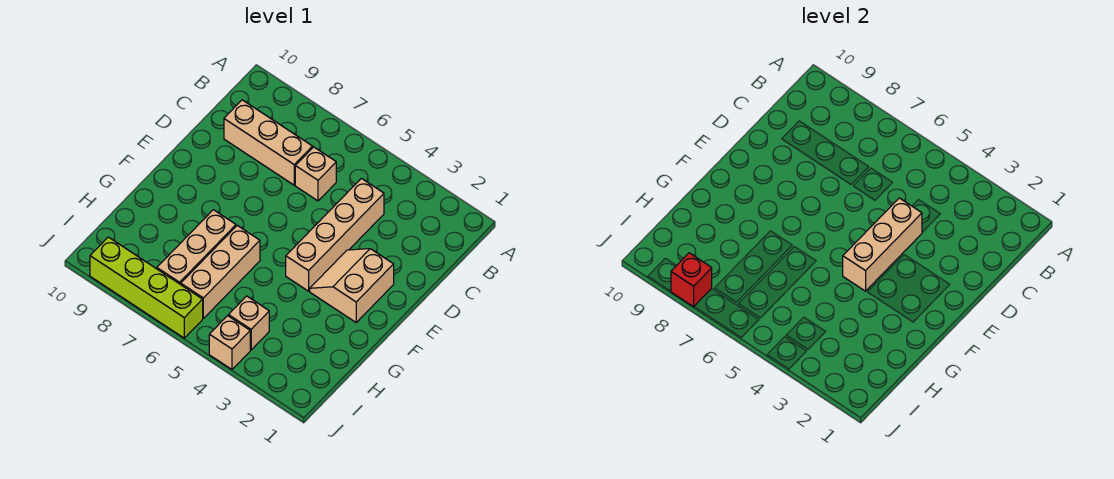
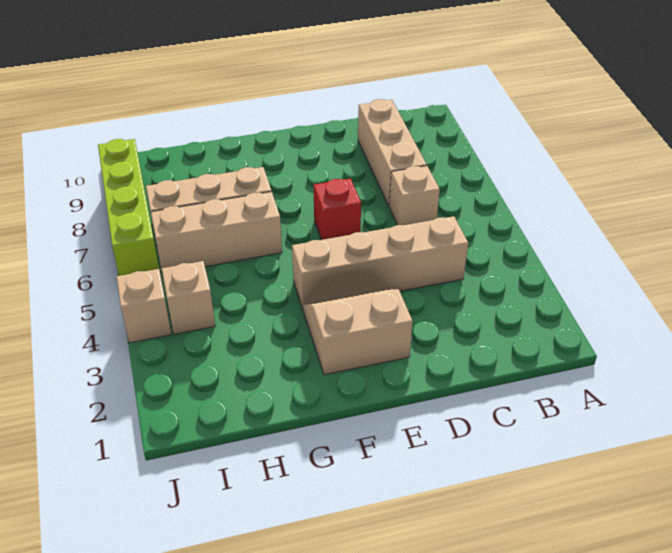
tan brick D4:F4 level 2 -> none
red brick J8 level 2 -> red brick E6 level 1

